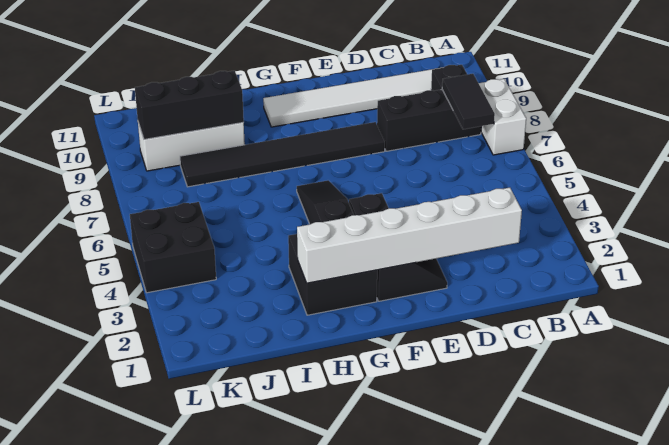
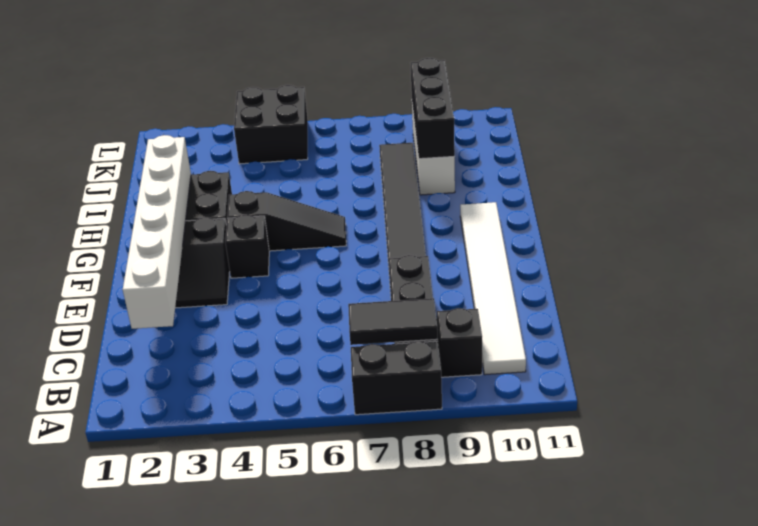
white brick A7:A8 level 1 -> black brick A7:A8 level 1

